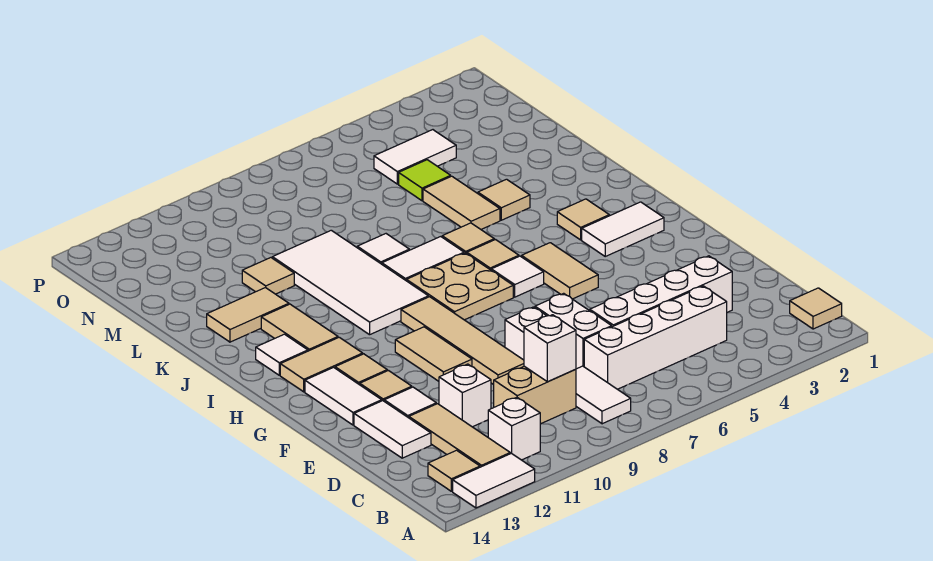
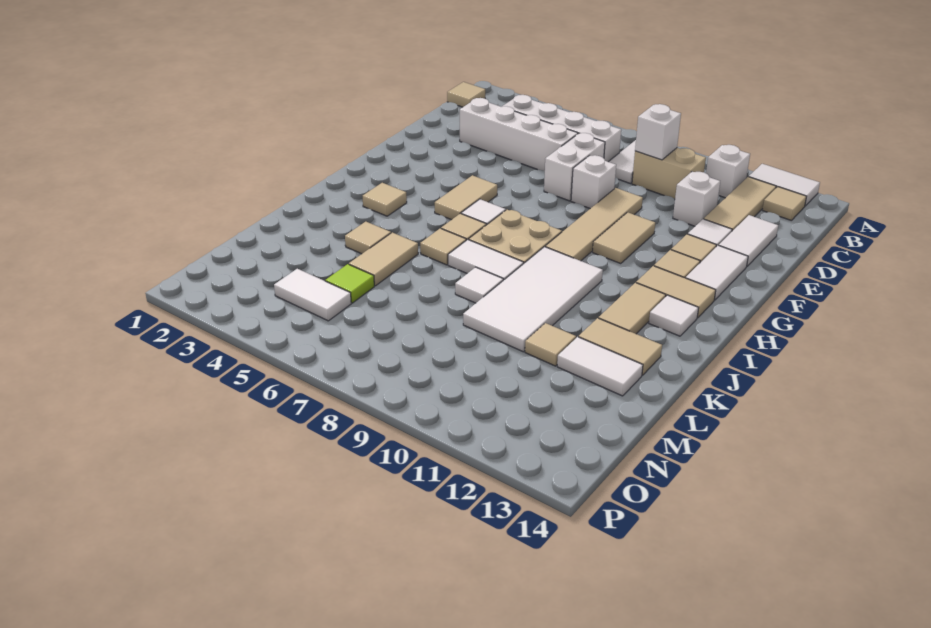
white tile H2:H3 level 1 -> white tile L12:L13 level 1

